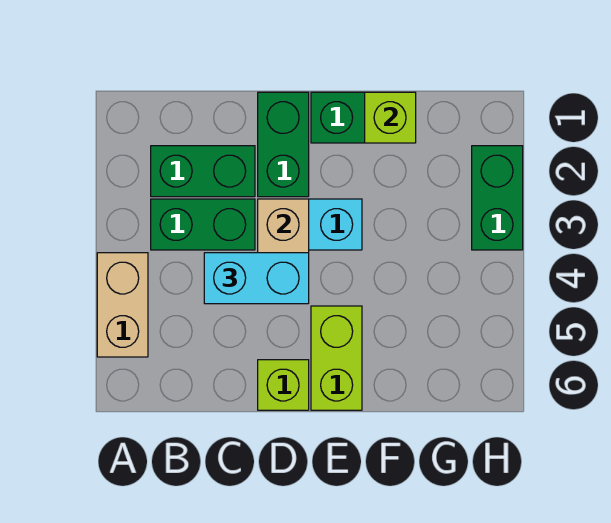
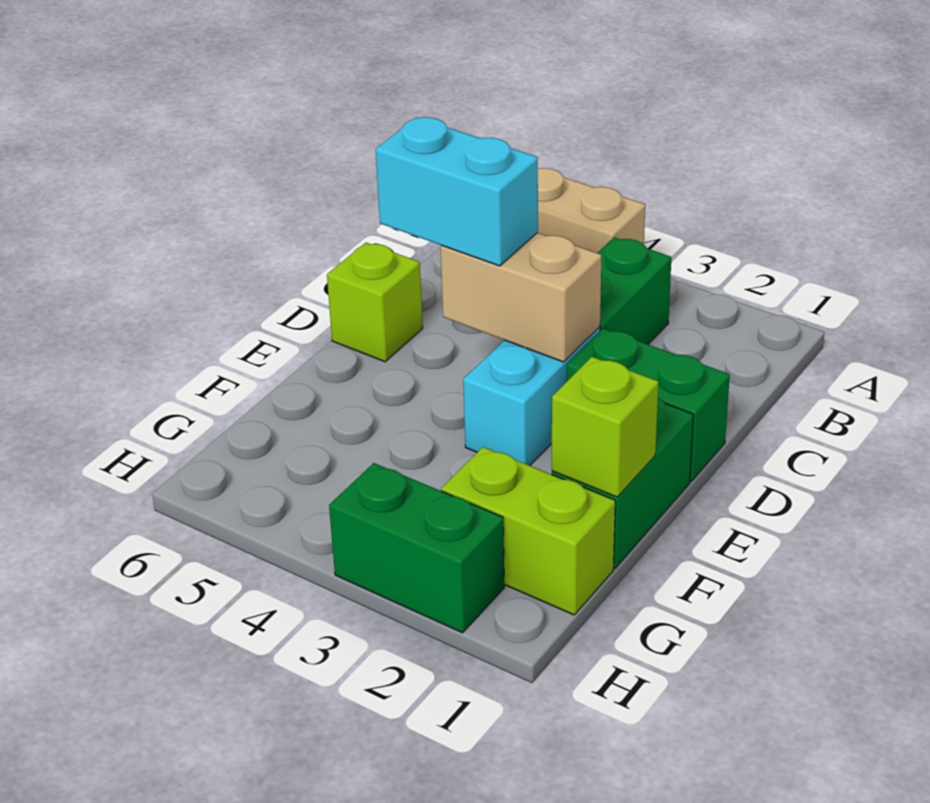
green brick B2:C2 level 1 -> none
cyan brick C4:D4 level 3 -> cyan brick D4:D5 level 3
lime brick E5:E6 level 1 -> lime brick G1:G2 level 1

